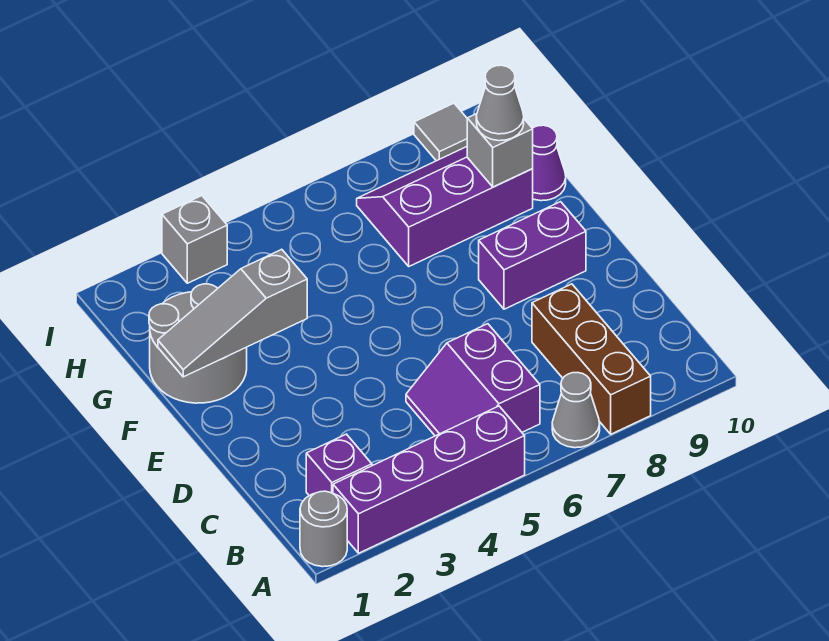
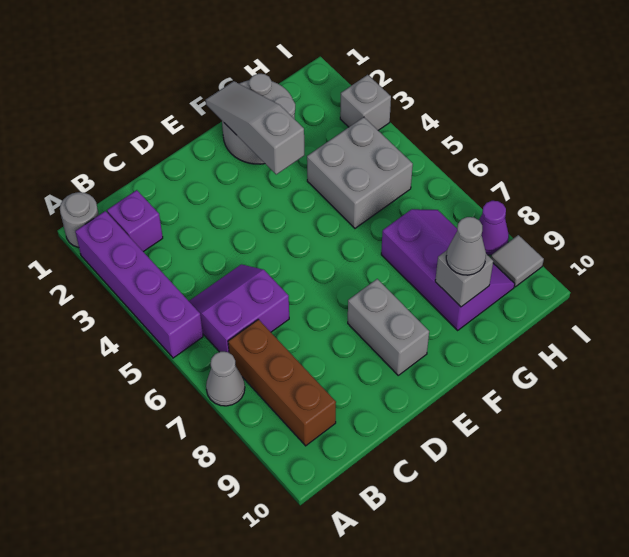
brown brick A8:C8 level 1 -> brown brick B7:B9 level 1
purple brick E8:E9 level 1 -> grey brick E8:E9 level 1
none -> grey brick G4:H5 level 1
purple cone G10 level 1 -> purple cone I8 level 1

